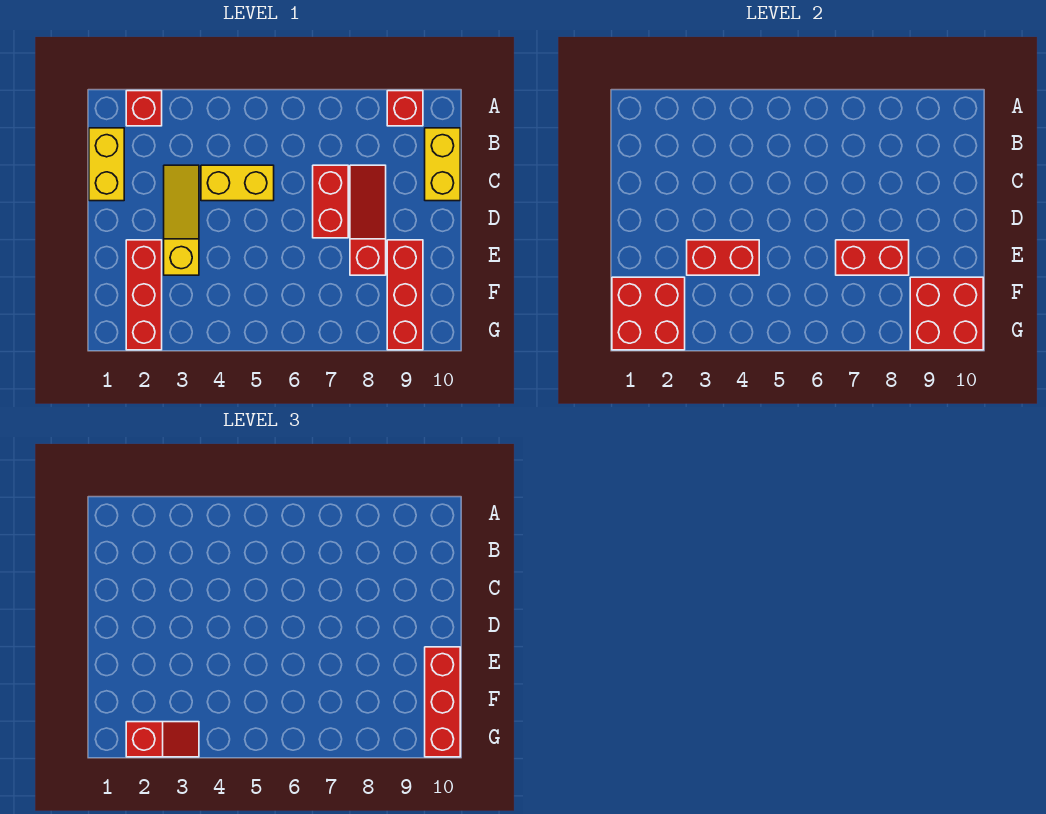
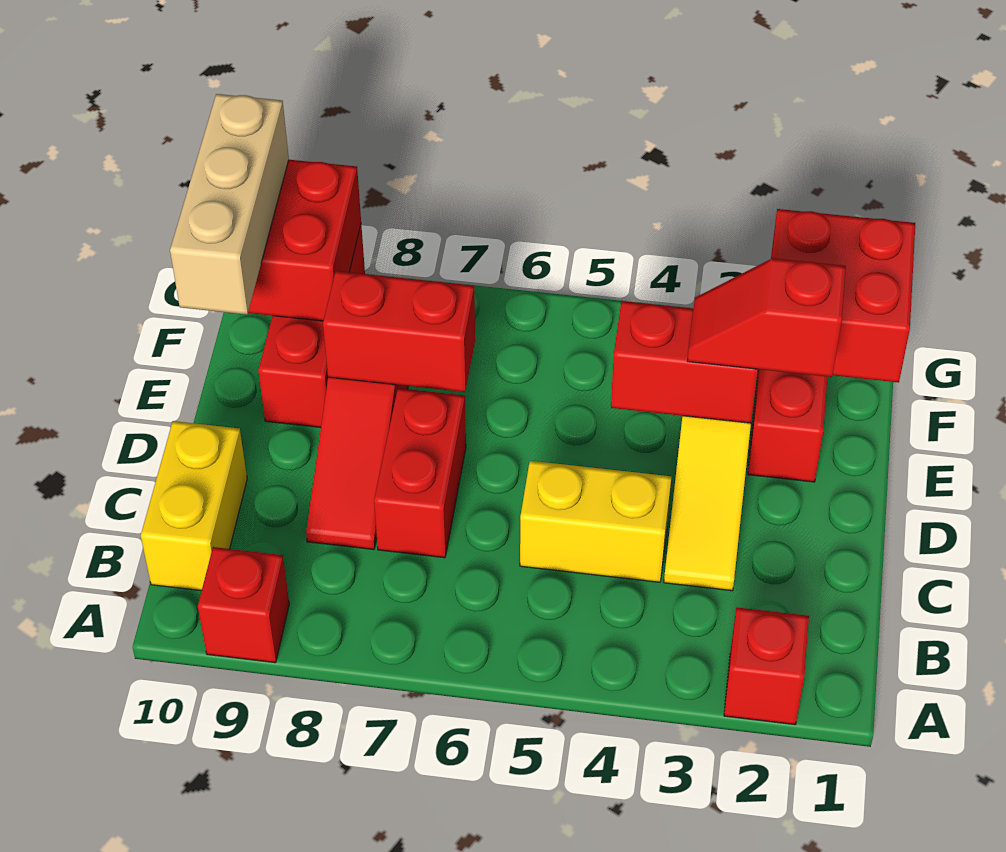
yellow brick B1:C1 level 1 -> none
red brick E10:G10 level 3 -> tan brick E10:G10 level 3
red slope G2:G3 level 3 top 2 -> red slope E2:E3 level 3 top 2

